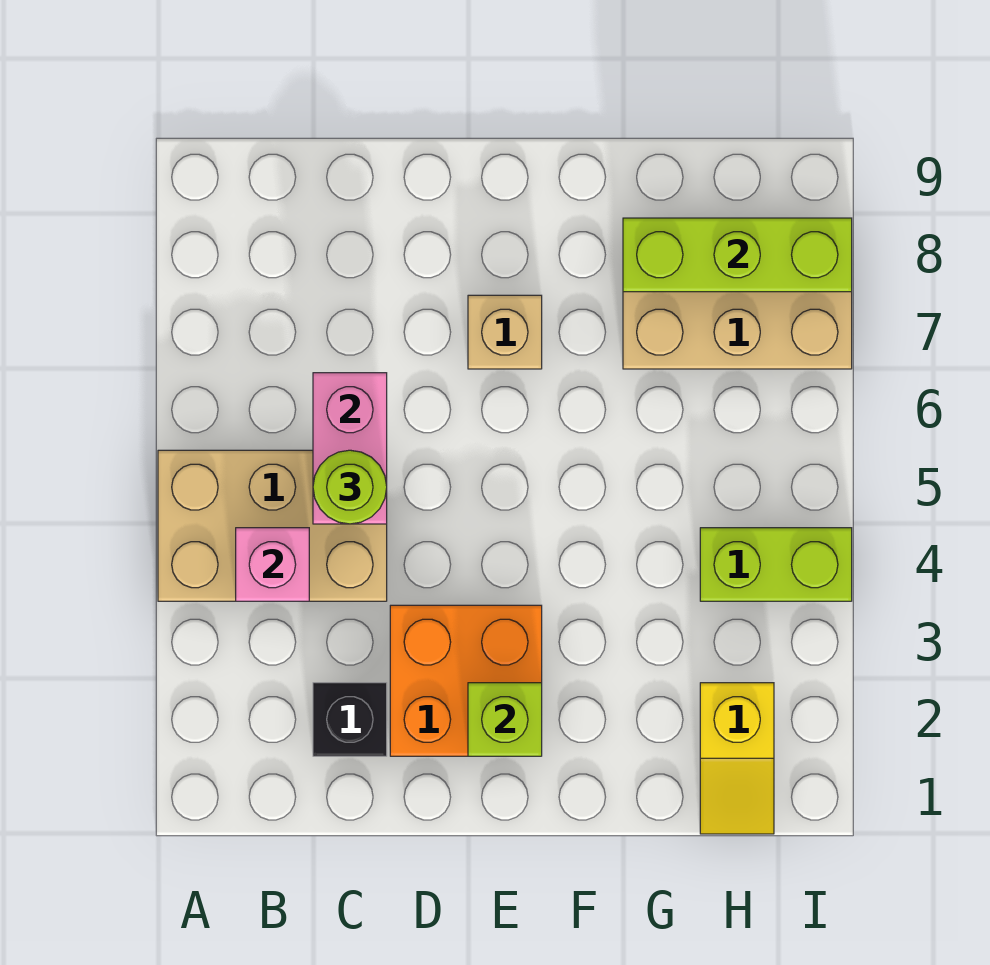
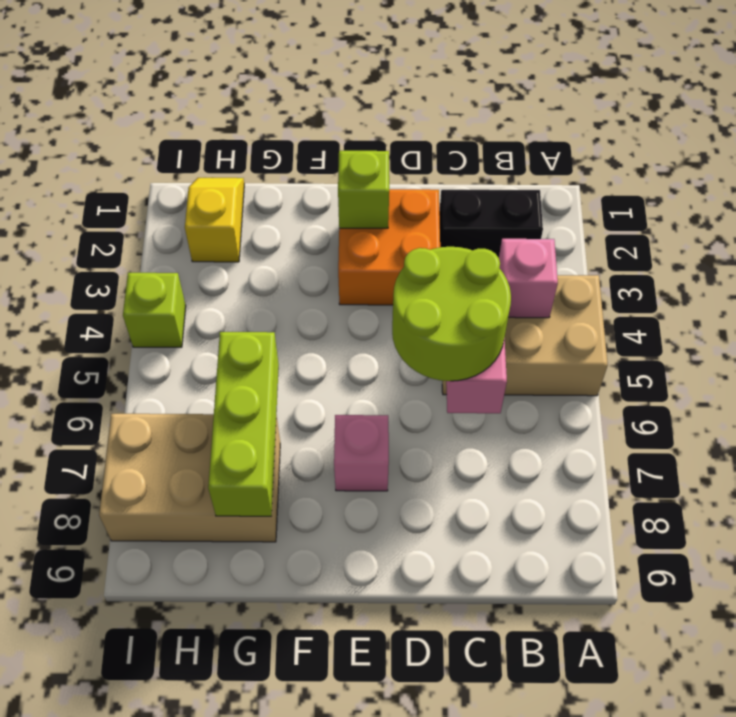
black brick C2 level 1 -> black brick B2:C2 level 1
lime round brick C5 level 3 -> lime round brick C5:D6 level 3
tan brick E7 level 1 -> pink brick E7 level 1
lime brick G8:I8 level 2 -> lime brick G6:G8 level 2
lime brick H4:I4 level 1 -> lime brick I4 level 1

